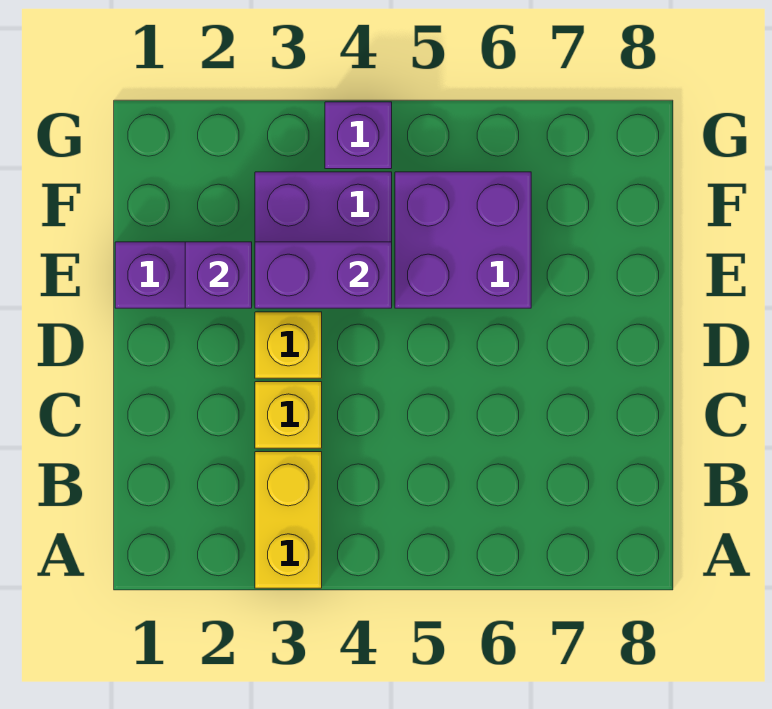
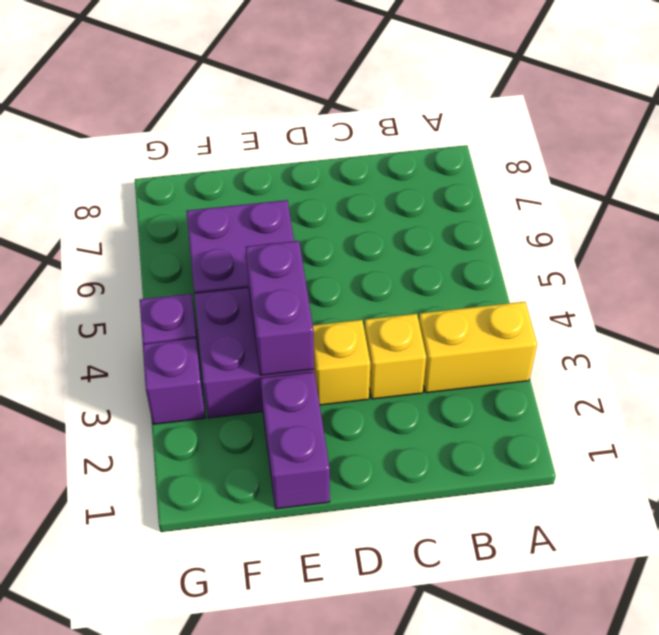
purple brick E2 level 2 -> purple brick G3 level 1

